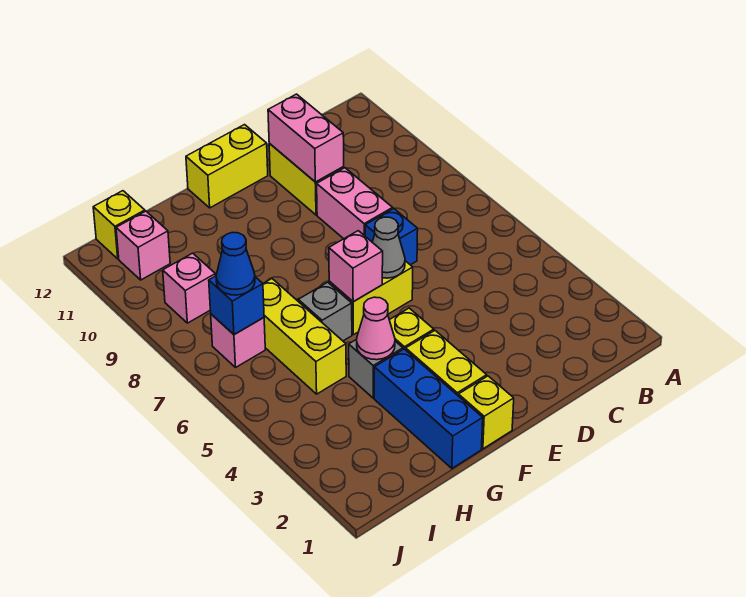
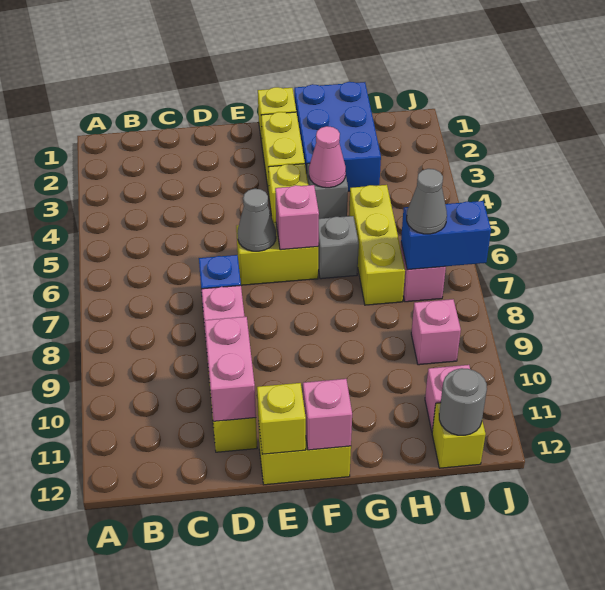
none -> yellow brick E12 level 2
none -> pink brick F12 level 2
blue brick G1:G3 level 1 -> blue brick G1:H3 level 1
blue brick I7 level 2 -> blue brick I7:J7 level 2
blue cone I7 level 3 -> grey cone I7 level 3
none -> grey round brick I12 level 2

